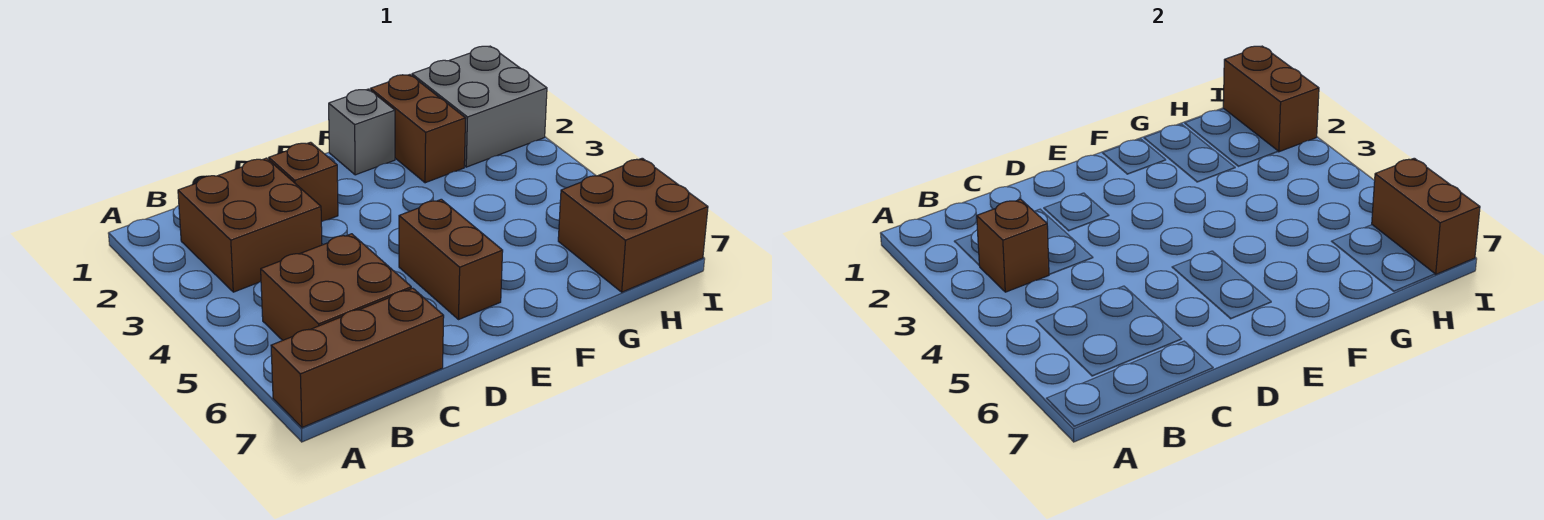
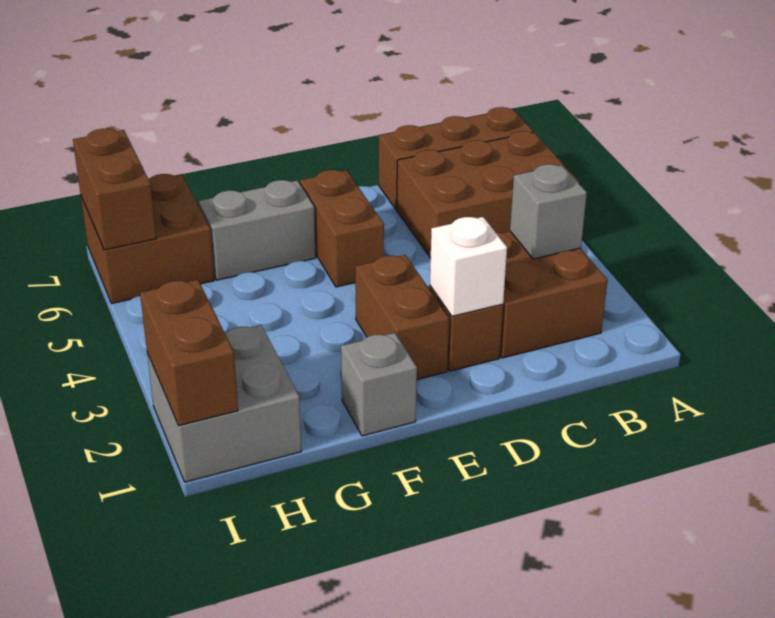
brown brick B3 level 2 -> grey brick B3 level 2
brown brick B5:C6 level 1 -> brown brick A5:C6 level 1
none -> white brick D2 level 2
none -> grey brick F6:G6 level 1
brown brick G1:G2 level 1 -> brown brick E2:E3 level 1

